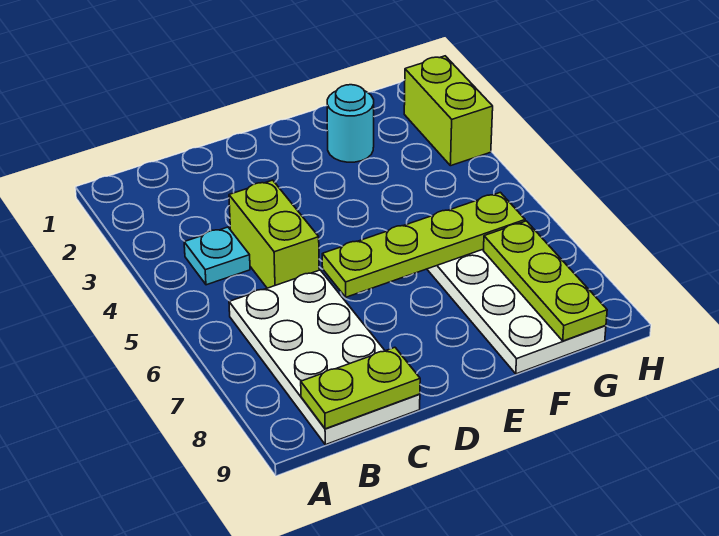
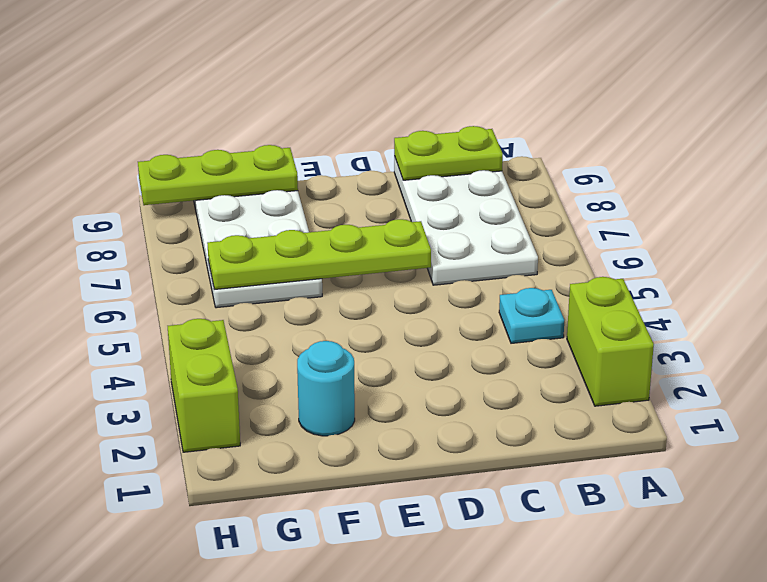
lime brick C4:C5 level 1 -> lime brick A2:A3 level 1
lime plate G7:G9 level 2 -> lime plate F9:H9 level 2

